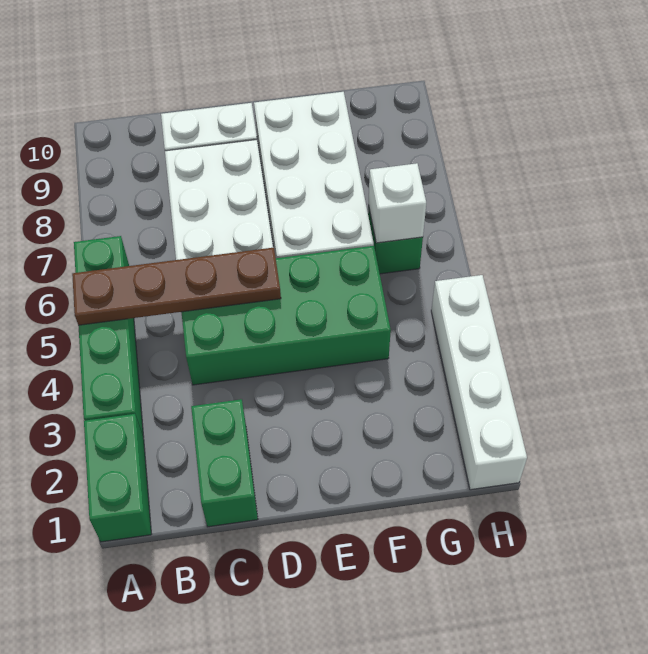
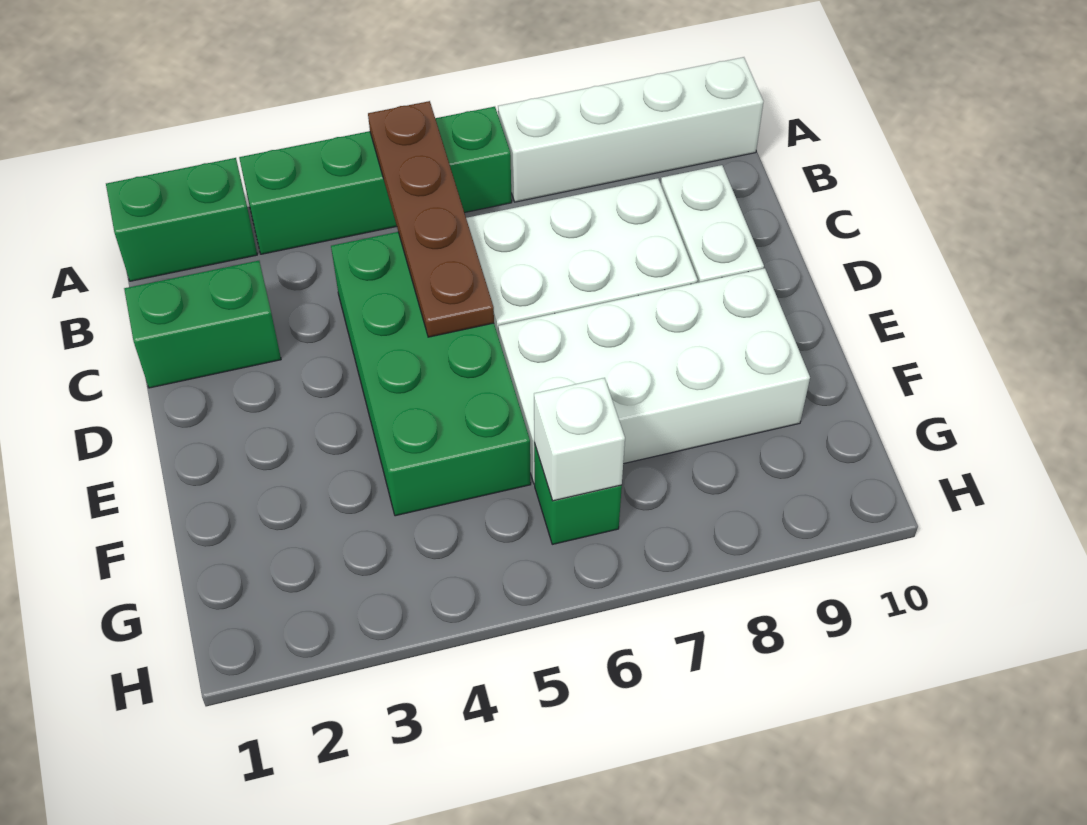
white brick H1:H4 level 1 -> white brick A7:A10 level 1

